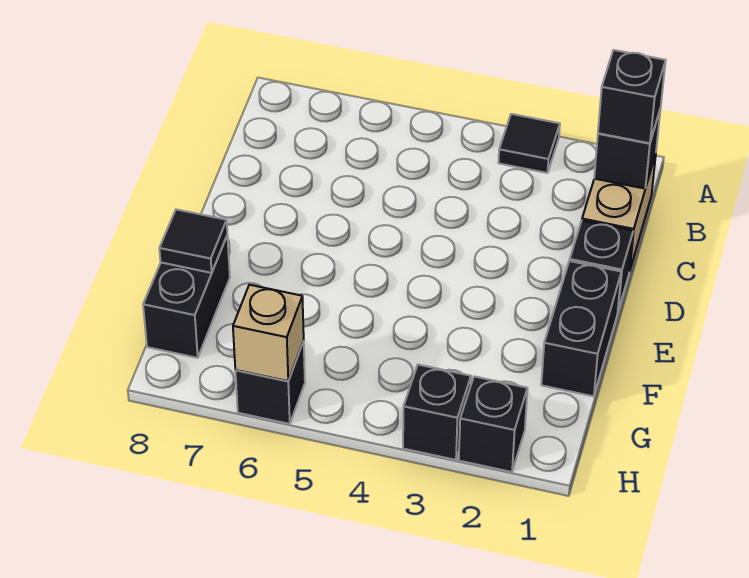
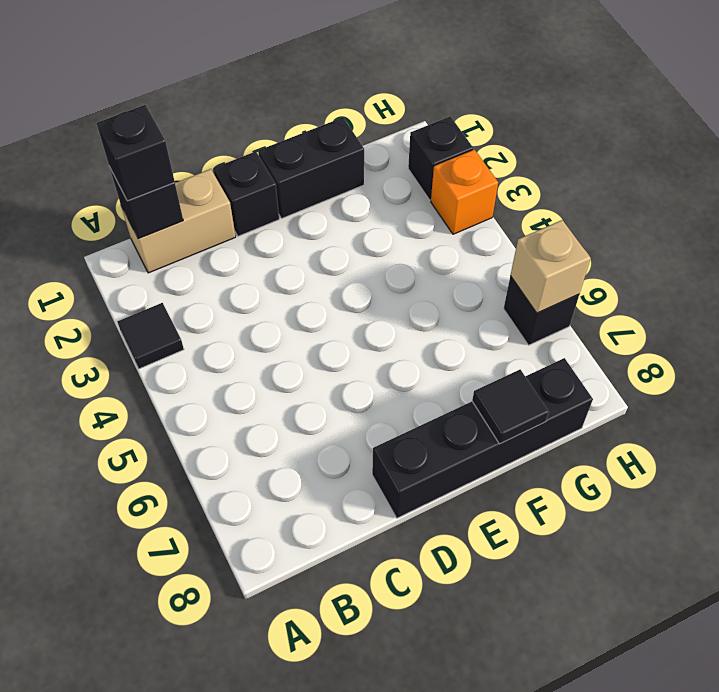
black brick F8:G8 level 1 -> black brick D8:G8 level 1
black brick H3 level 1 -> orange brick H3 level 1

